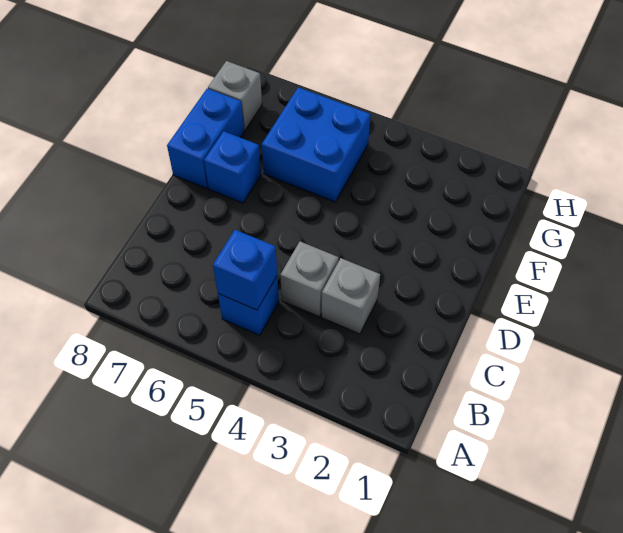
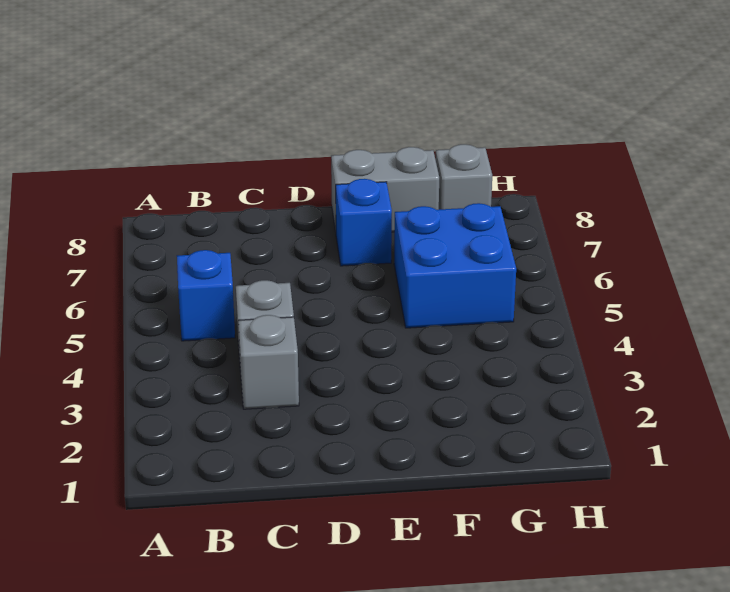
blue brick B5 level 2 -> none
blue brick E8:F8 level 1 -> grey brick E8:F8 level 1

